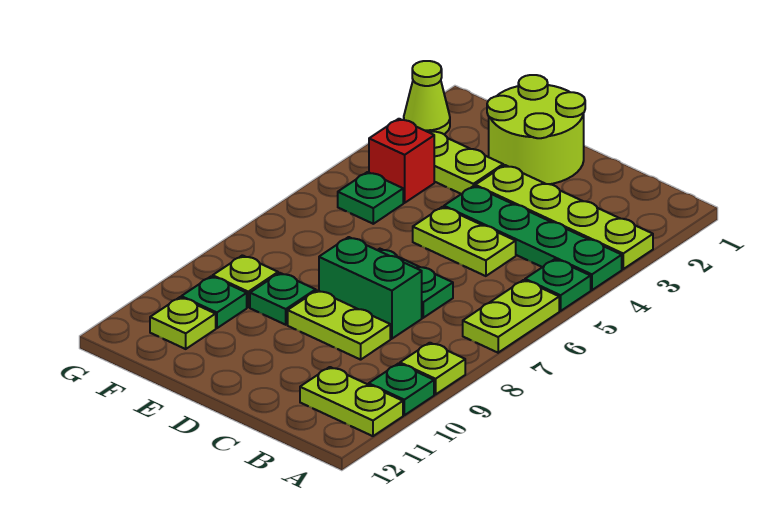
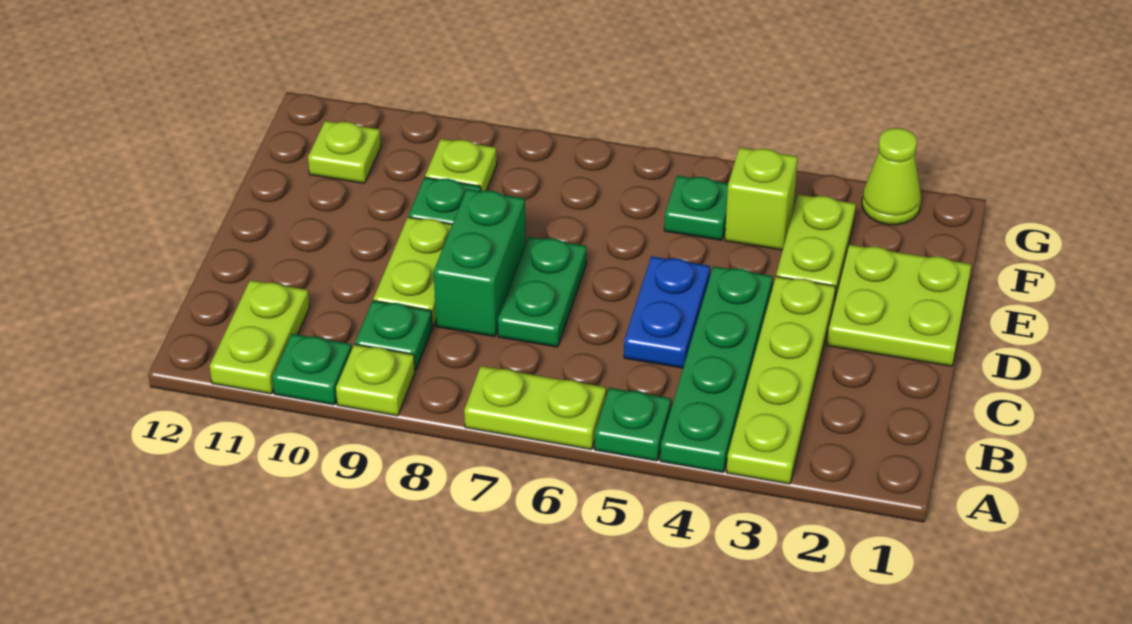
lime plate C5:D5 level 1 -> blue plate C5:D5 level 1
lime round brick D1:E2 level 1 -> lime plate D1:E2 level 1
red brick F4 level 1 -> lime brick F4 level 1
green plate F10 level 1 -> green plate B9 level 1

